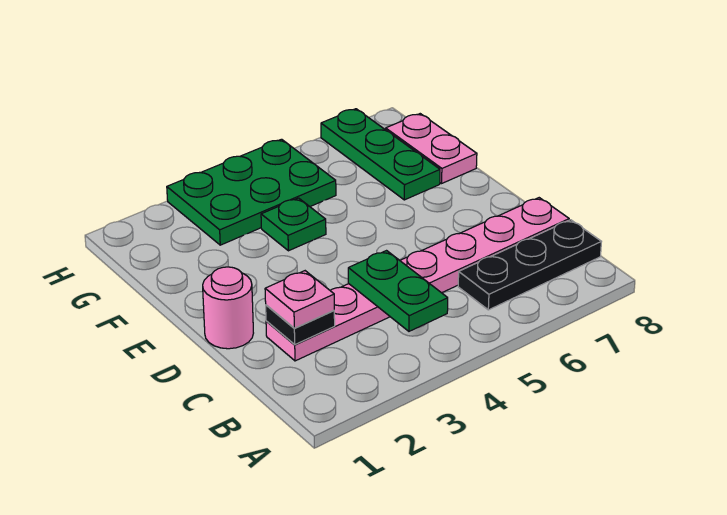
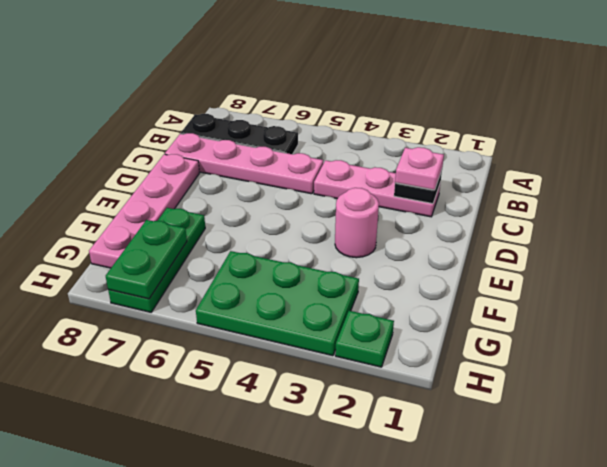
green plate B4:C4 level 2 -> green plate G7:H7 level 2
pink round brick D1 level 1 -> pink round brick E3 level 1
green plate F4 level 1 -> green plate H2 level 1
pink plate F8:G8 level 1 -> pink plate D8:G8 level 1

